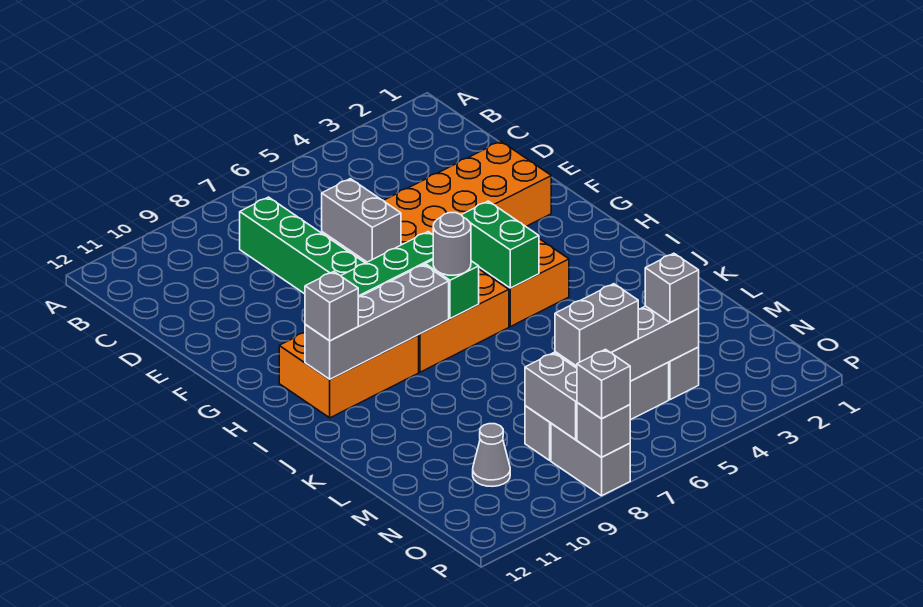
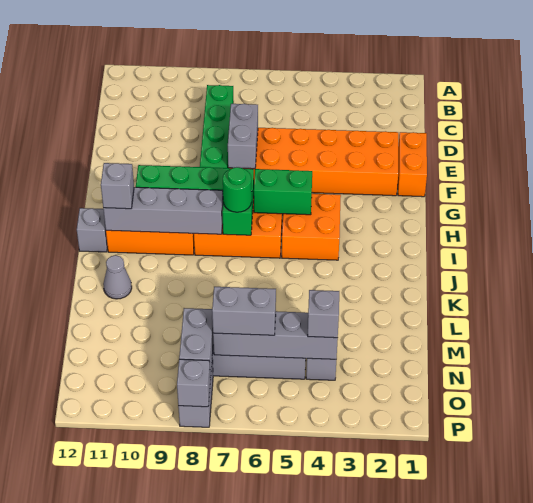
none -> orange brick E1:F1 level 1
green brick H5:I5 level 2 -> green brick H5:H6 level 2
grey round brick I7 level 3 -> green round brick I7 level 3
grey cone N10 level 1 -> grey cone K11 level 1
grey brick P8 level 3 -> grey brick I12 level 1

